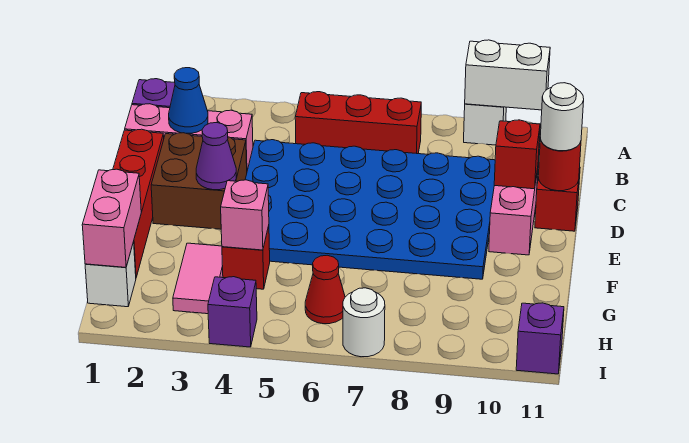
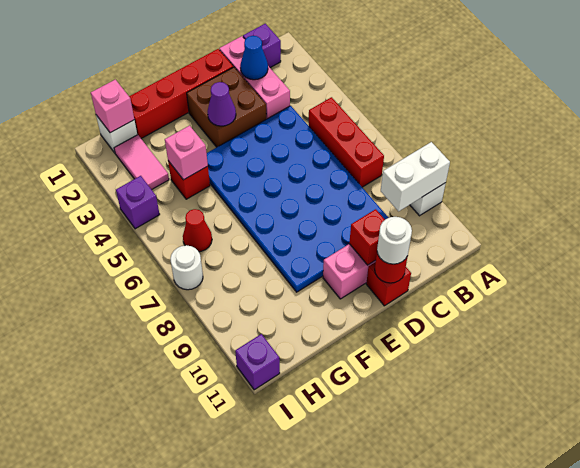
white brick A9:A10 level 2 -> white brick A9:B9 level 2
pink brick G1:H1 level 2 -> pink brick H1 level 2
pink tile G3:H3 level 1 -> pink tile H2:H3 level 1

